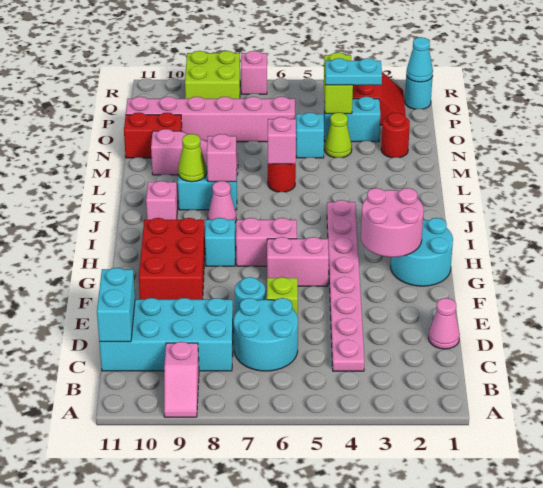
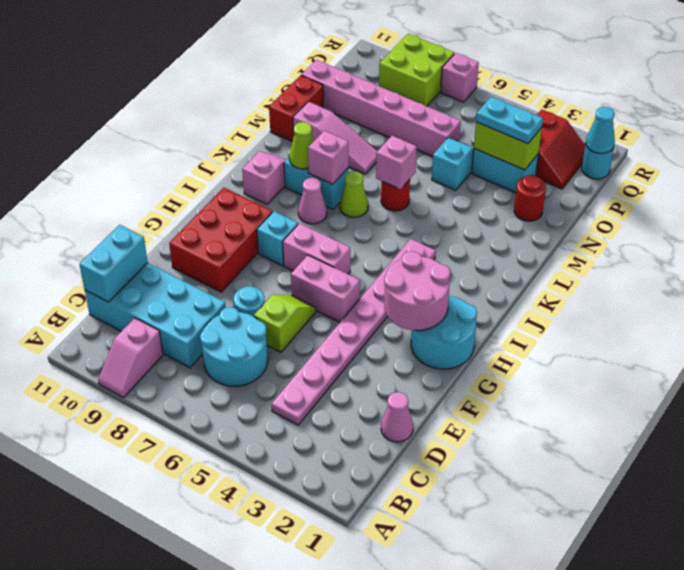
lime cone N4 level 1 -> lime cone K7 level 1
red brick N10:N11 level 1 -> red brick M11:N11 level 1
lime brick O4:P4 level 2 -> lime brick O3:O4 level 2

